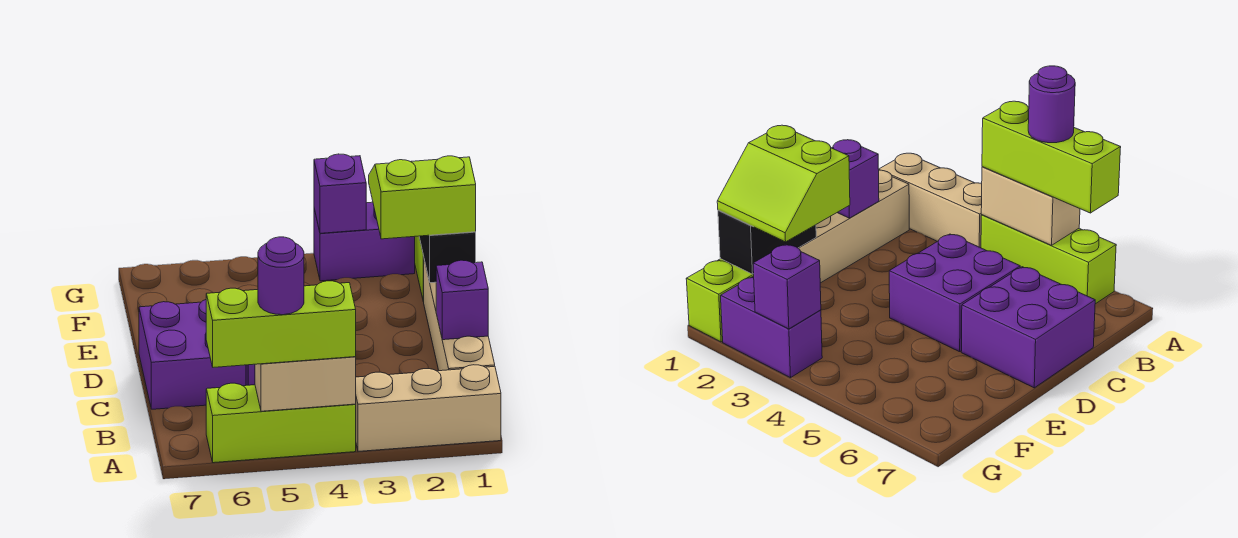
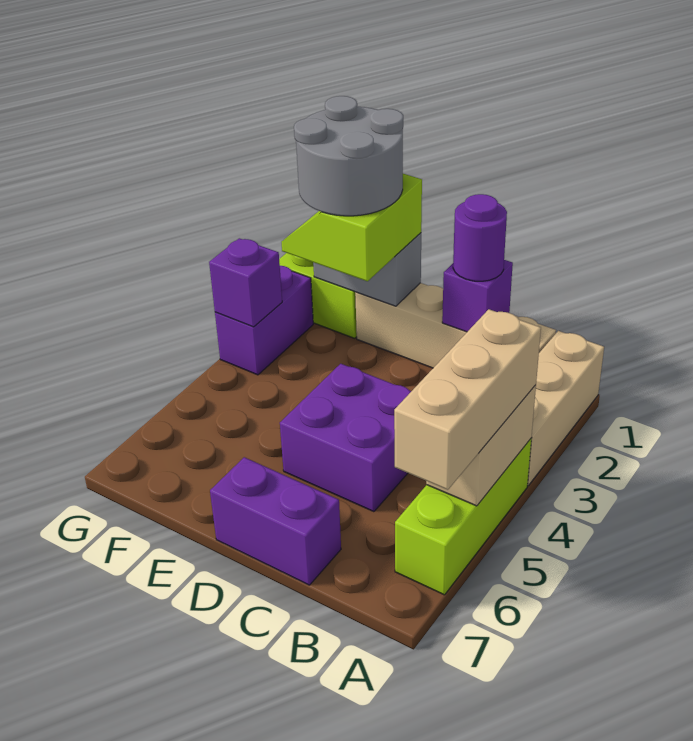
lime brick A4:A6 level 3 -> tan brick A4:A6 level 3
purple round brick A5 level 4 -> purple round brick C1 level 3
purple brick C6:D7 level 1 -> purple brick C7:D7 level 1
black brick E1:F1 level 2 -> grey brick E1:F1 level 2
none -> grey round brick E1:F2 level 4

